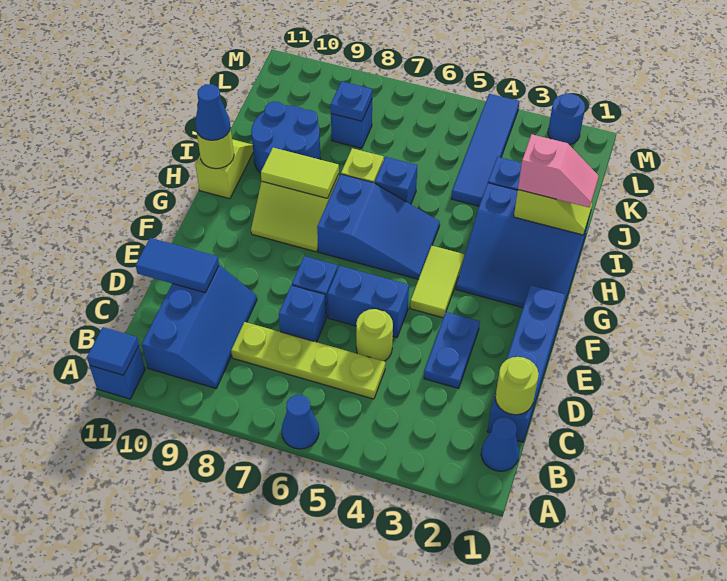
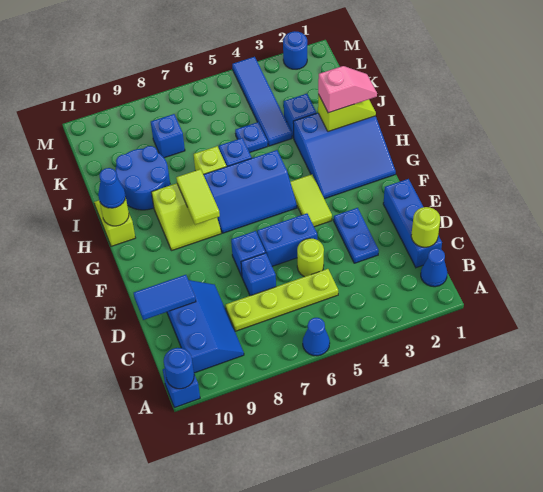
blue tile A11 level 2 -> blue round brick A11 level 2
blue brick C1:F1 level 1 -> blue brick C1:E1 level 1
blue slope G5:H7 level 1 top 7 -> blue slope G5:H7 level 1 top H
lime tile H8:H9 level 2 -> lime tile G8:H8 level 2
blue plate K8 level 2 -> blue plate J5 level 1

